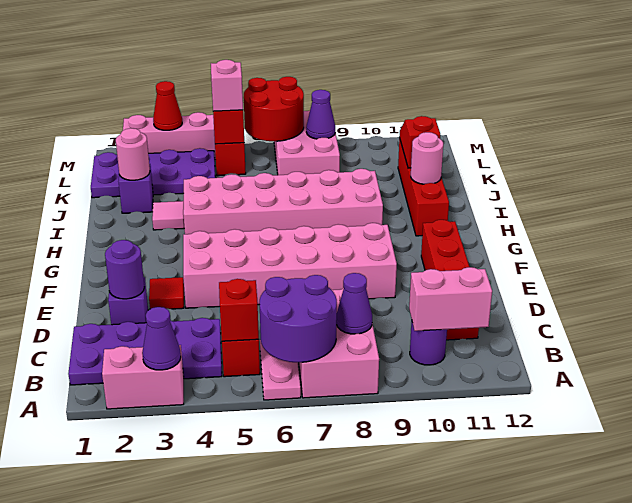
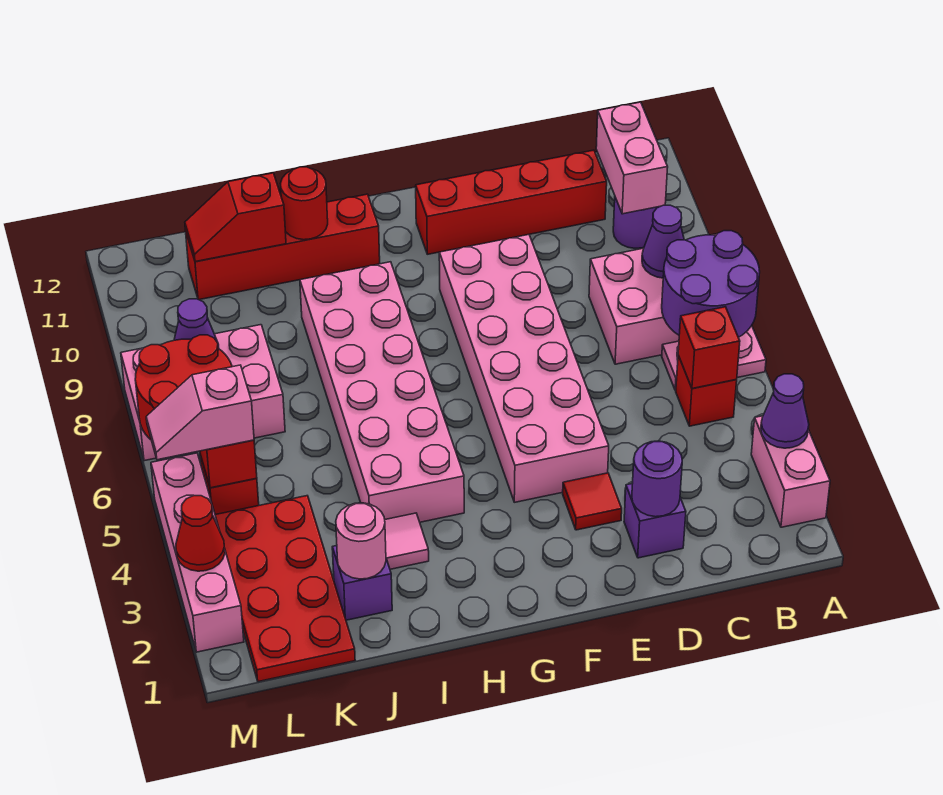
purple plate B1:C4 level 1 -> none
pink round brick I11 level 2 -> red round brick I11 level 2
purple plate K1:L4 level 1 -> red plate K1:L4 level 1

